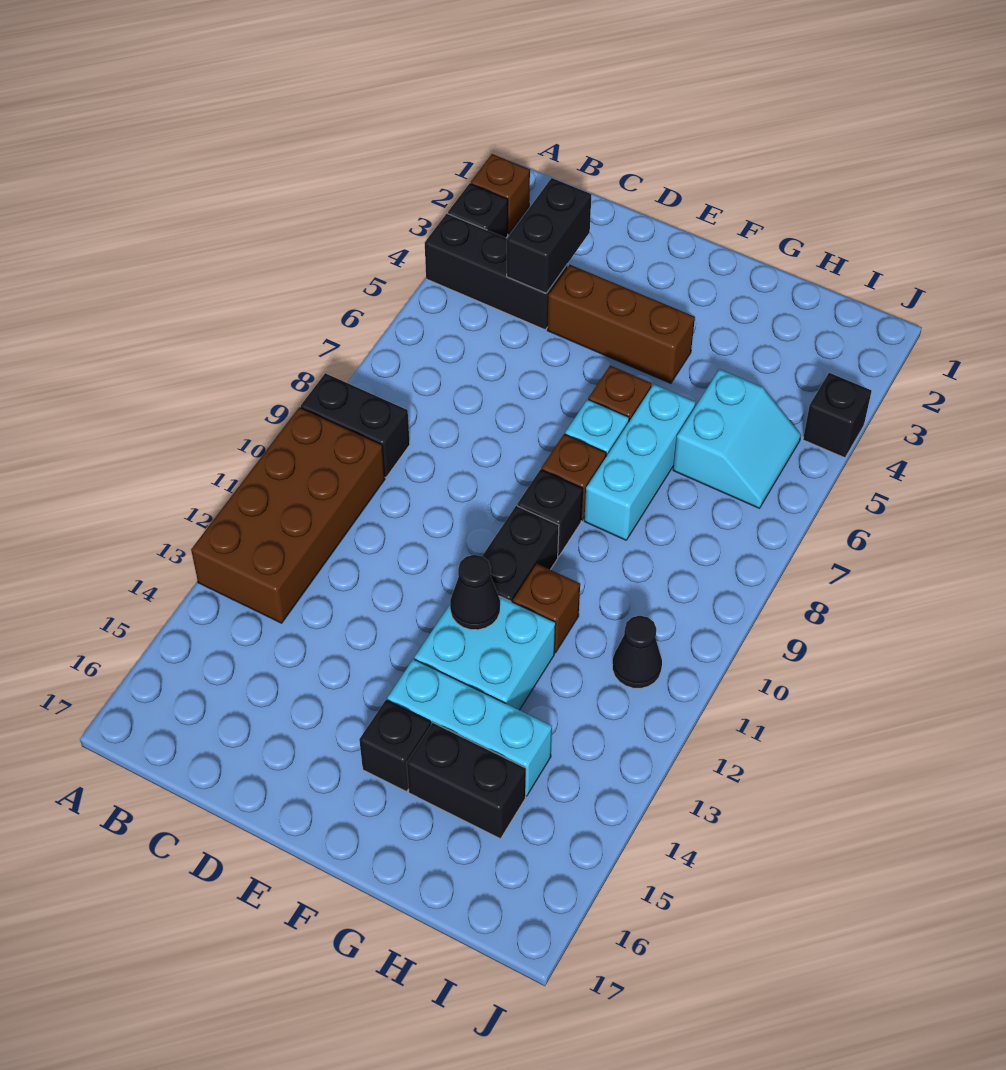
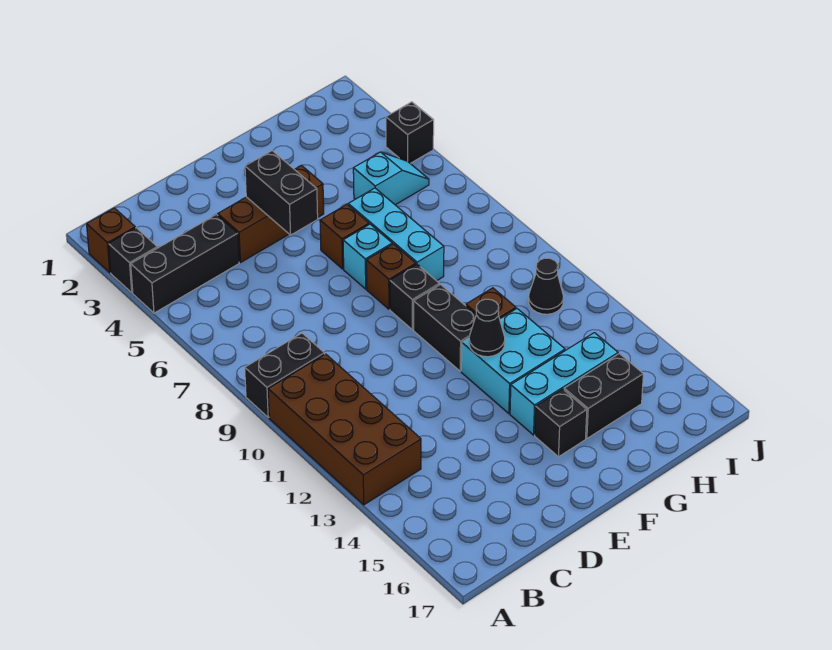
black brick C3:C4 level 2 -> black brick E4:E5 level 2
cyan slope H5:I6 level 1 top H -> cyan slope H5:I5 level 1 top H

